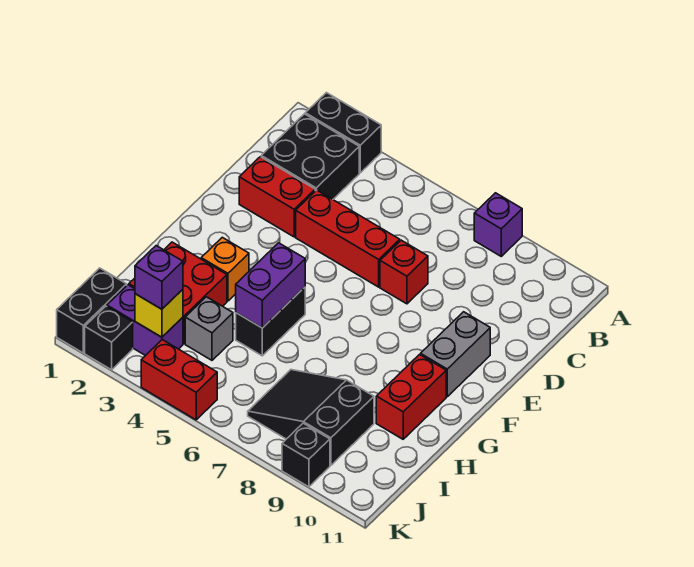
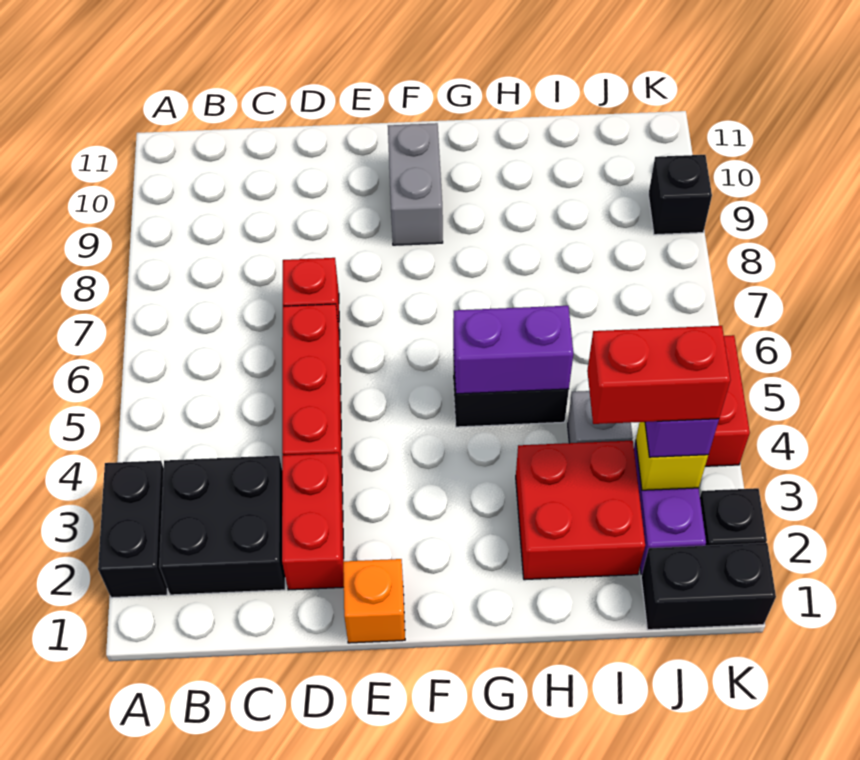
purple brick A8 level 1 -> none
grey brick E10:F10 level 1 -> grey brick F9:F10 level 1
orange brick G3 level 1 -> orange brick E1 level 1
red brick G10:H10 level 1 -> red brick I3:J3 level 4
black slope I7:J9 level 1 top 9 -> none

